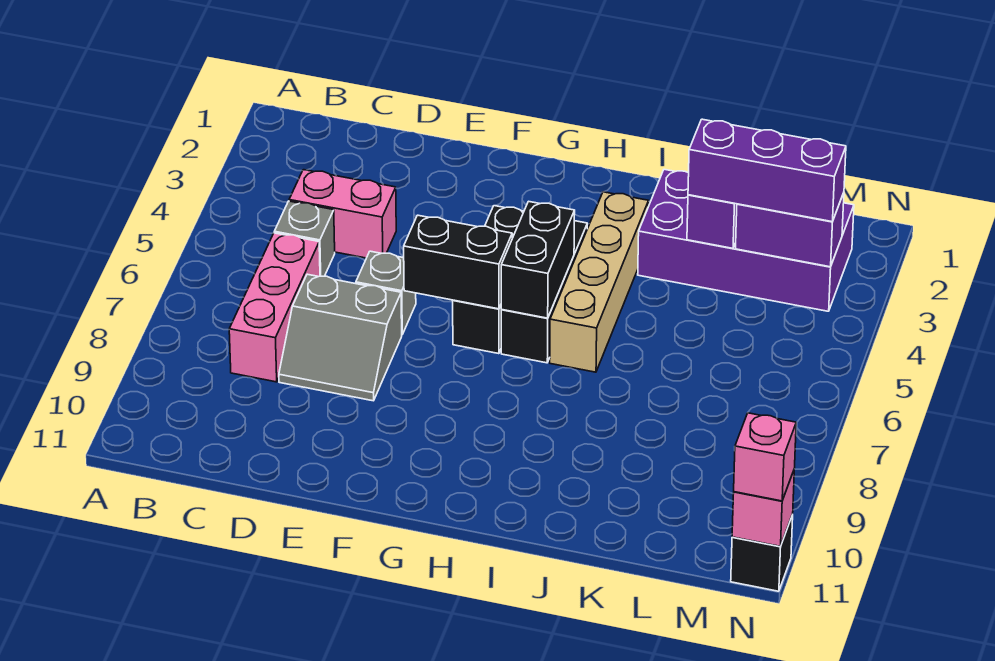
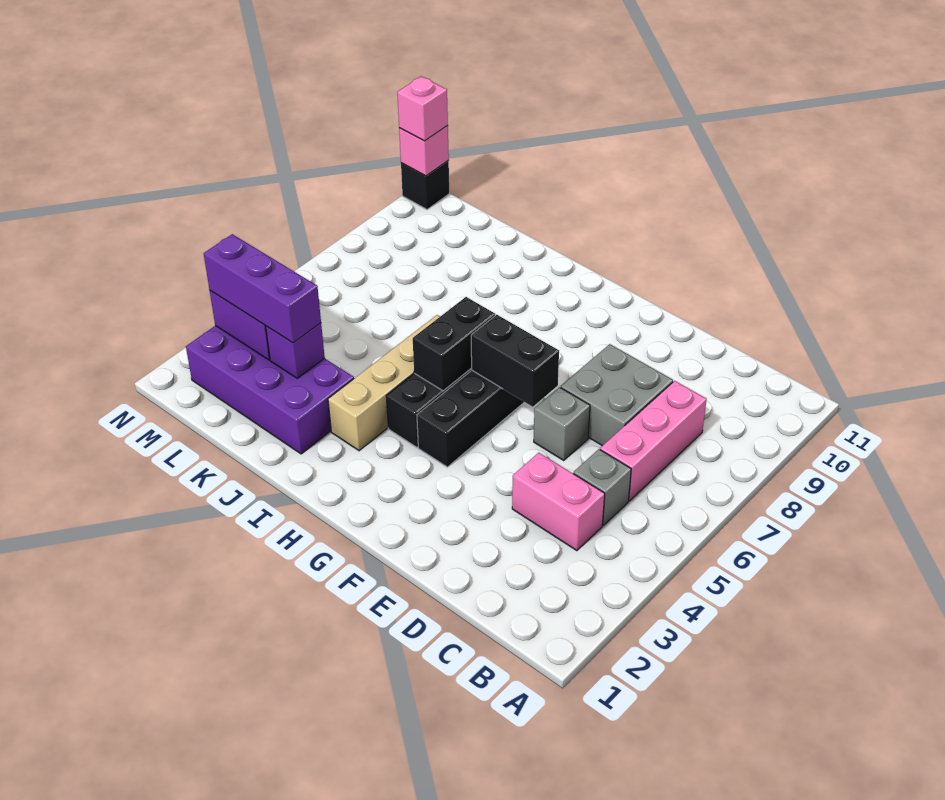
grey slope D7:E8 level 1 top 7 -> grey brick D7:E8 level 1

